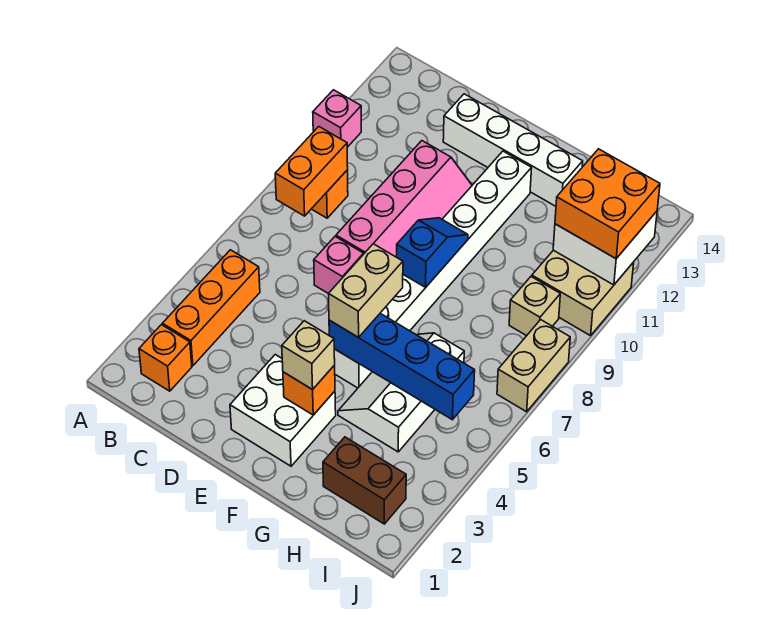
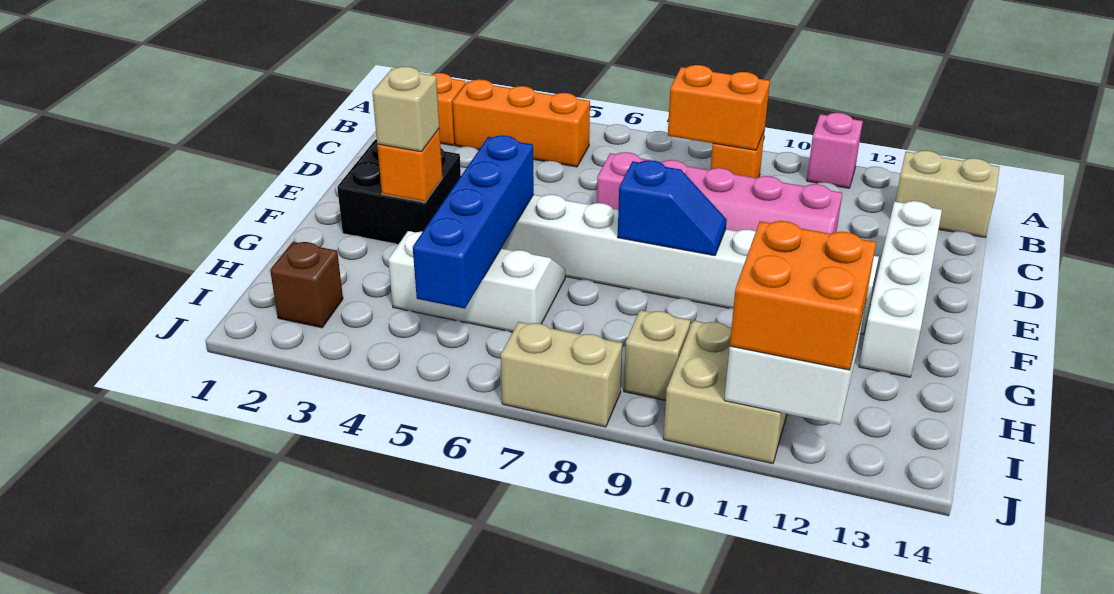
white brick E2:F3 level 1 -> black brick E2:F3 level 1
tan brick F5:F6 level 3 -> tan brick B13:B14 level 1
brown brick H2:I2 level 1 -> brown brick I2 level 1

